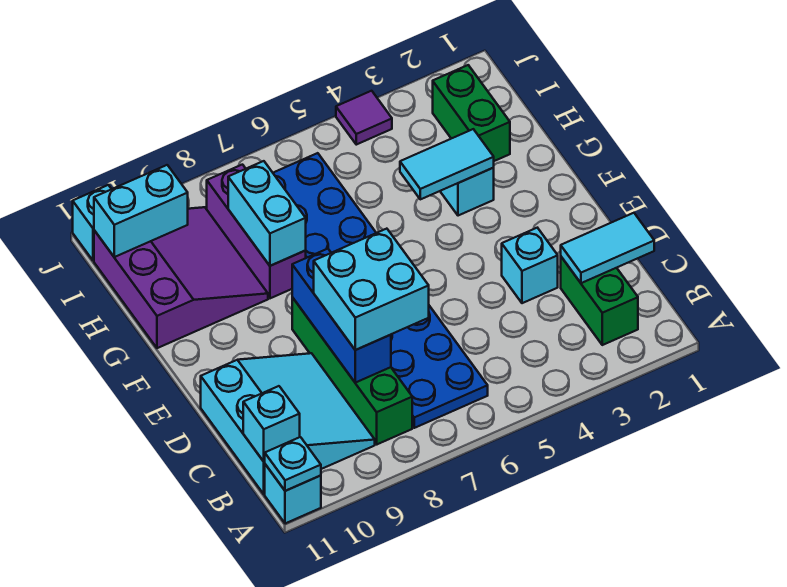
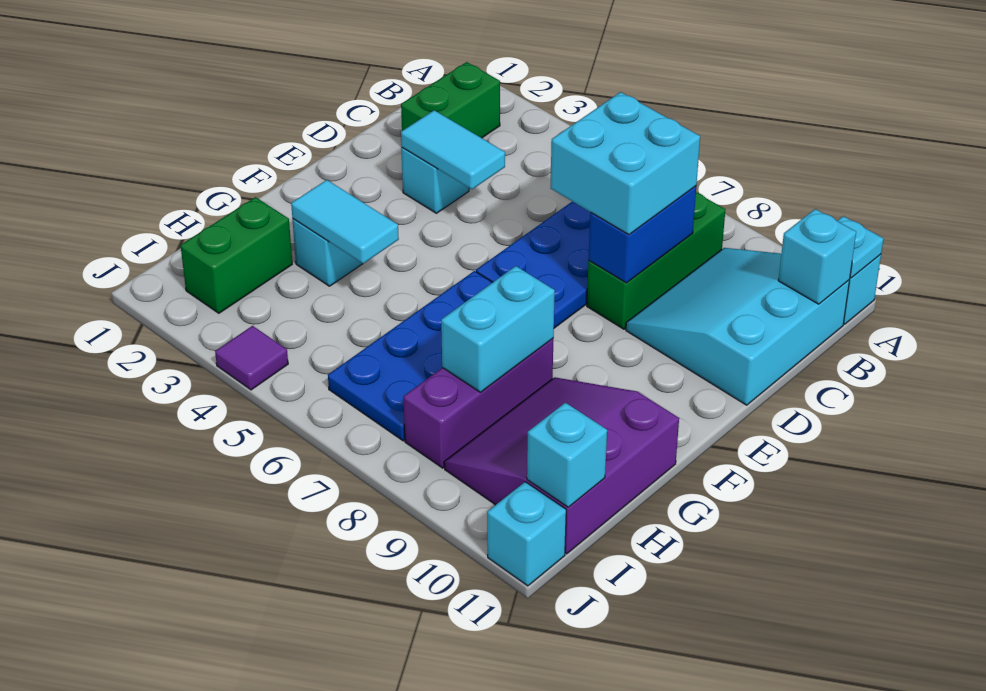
green brick B8:E8 level 1 -> green brick B8:D8 level 1
cyan tile C1:C2 level 2 -> cyan tile D3:D4 level 2
blue brick C8:E8 level 2 -> blue brick C8:D8 level 2
cyan brick I10:I11 level 2 -> cyan brick I11 level 2

